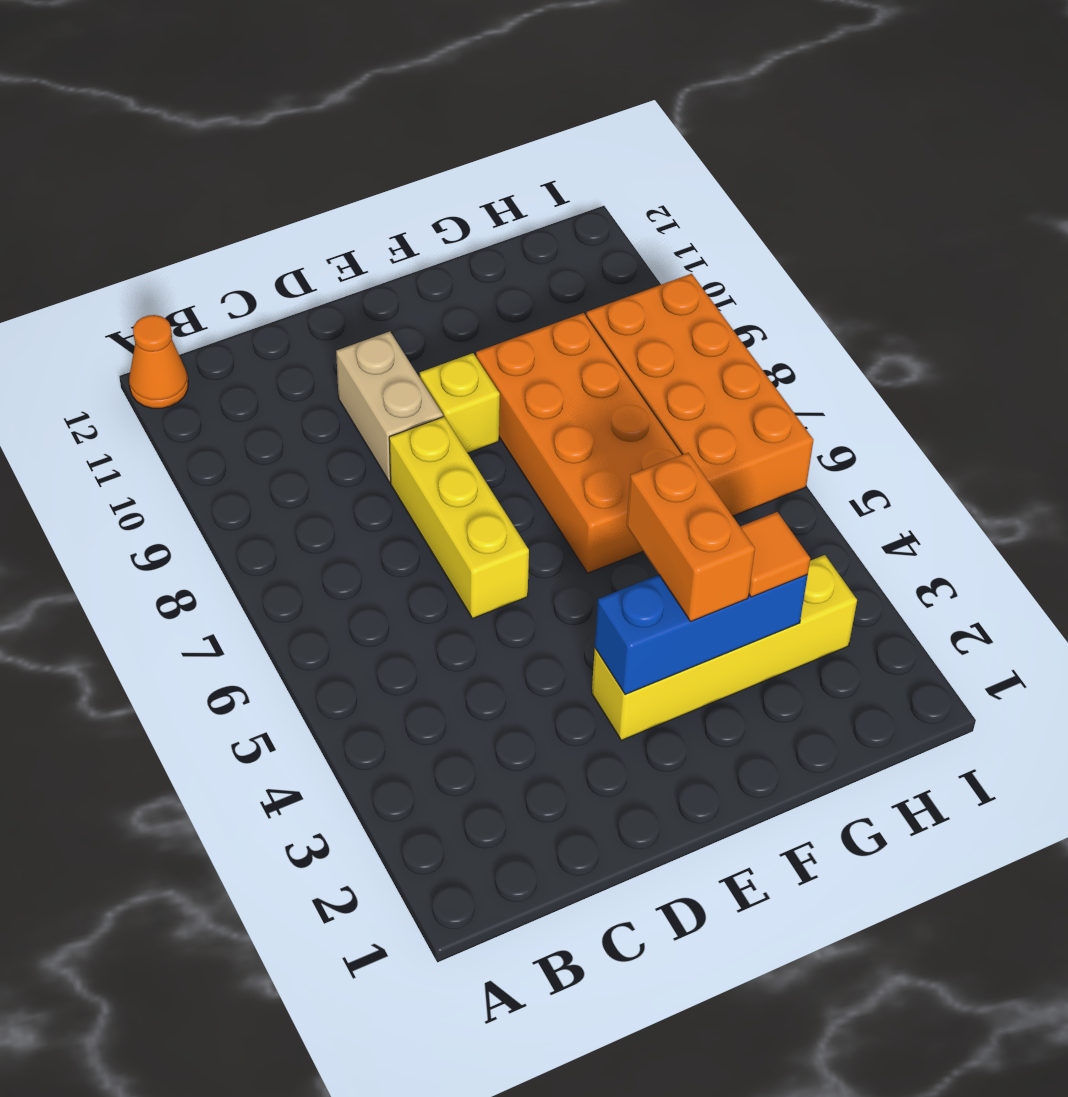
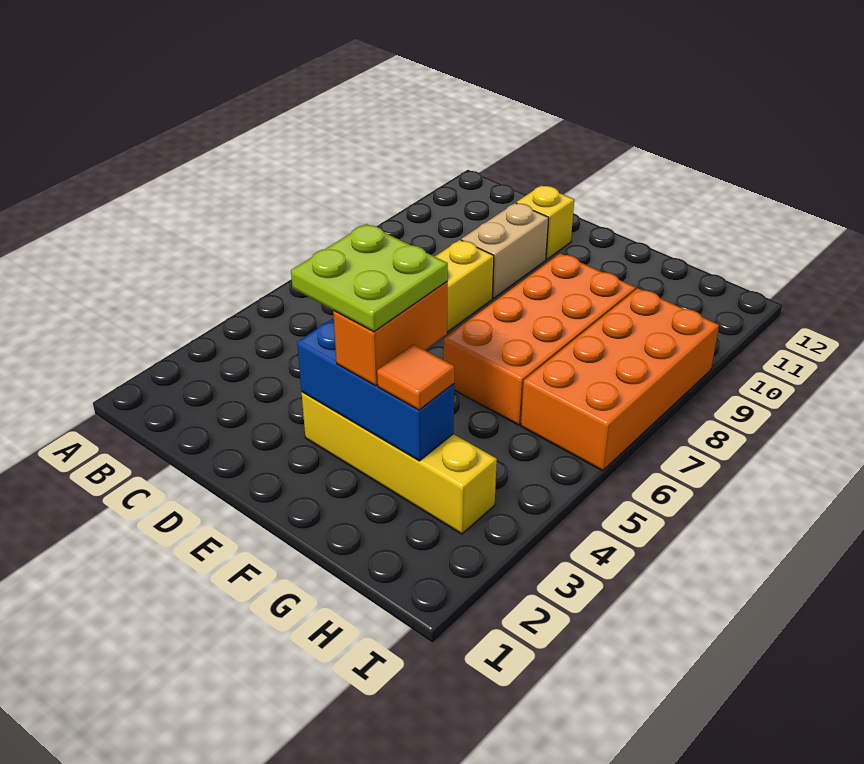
orange cone A12 level 1 -> none
none -> lime plate E3:F4 level 4
yellow brick E9 level 1 -> yellow brick D11 level 1

